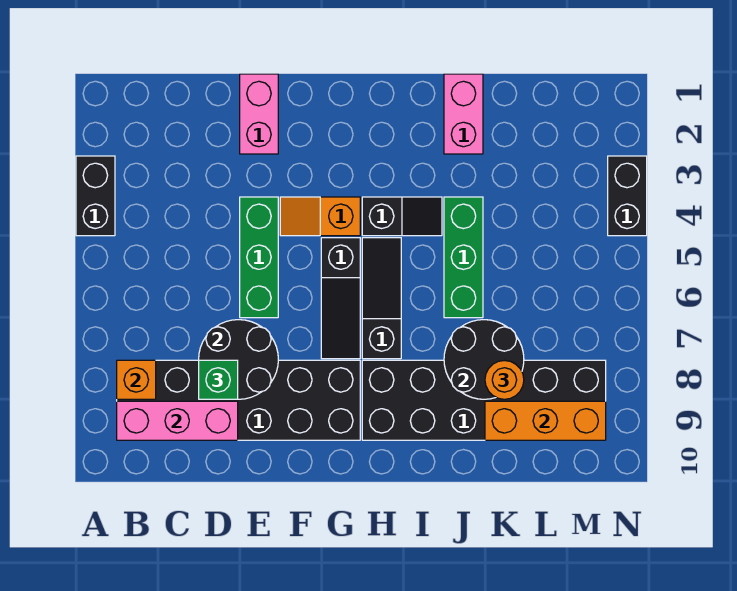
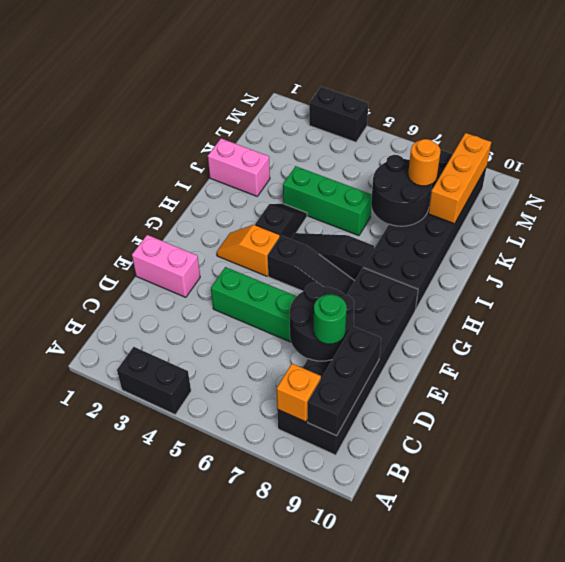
pink brick B9:D9 level 2 -> black brick B9:D9 level 2
green brick D8 level 3 -> green round brick D8 level 3
orange slope F4:G4 level 1 top G -> orange slope G3:G4 level 1 top 4

